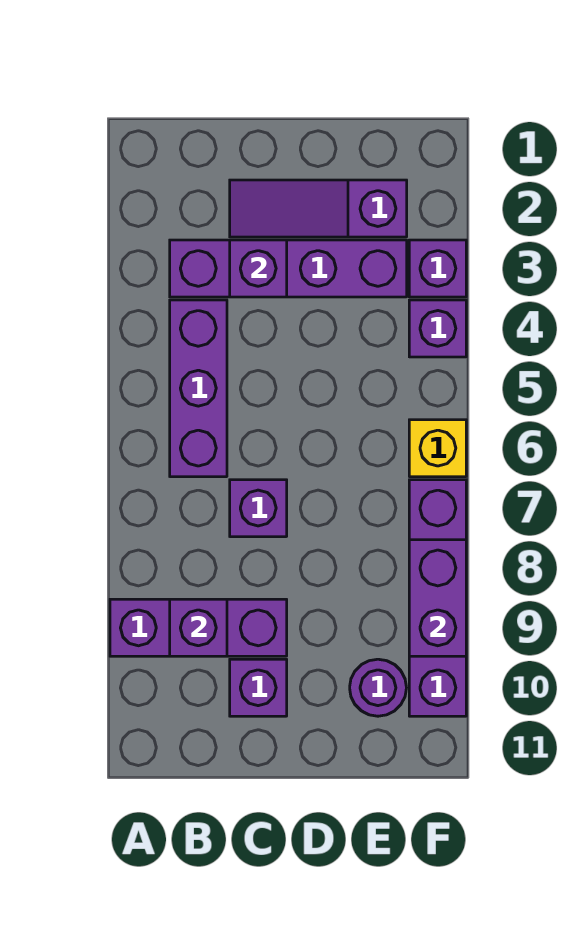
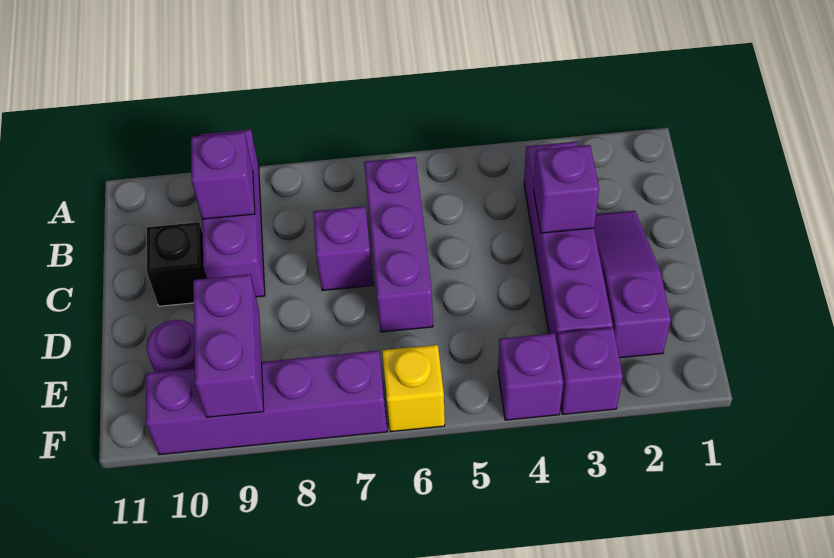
purple brick B4:B6 level 1 -> purple brick B6:D6 level 1
purple brick C10 level 1 -> black brick C10 level 1
purple brick F8:F9 level 2 -> purple brick E9:F9 level 2

